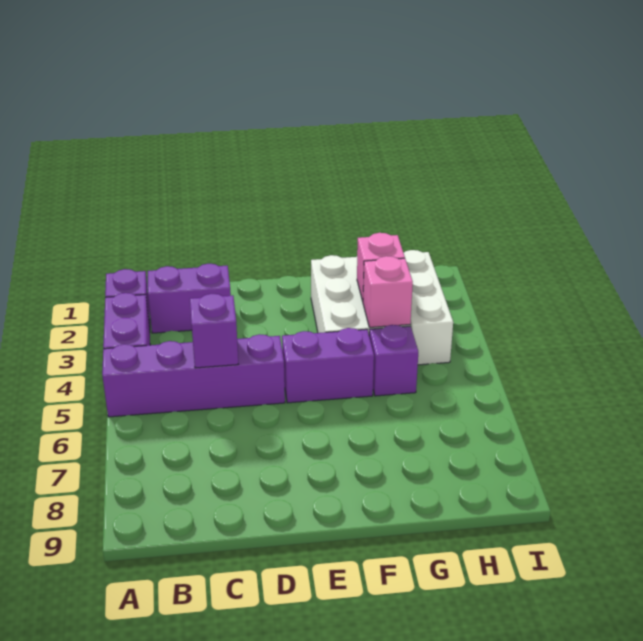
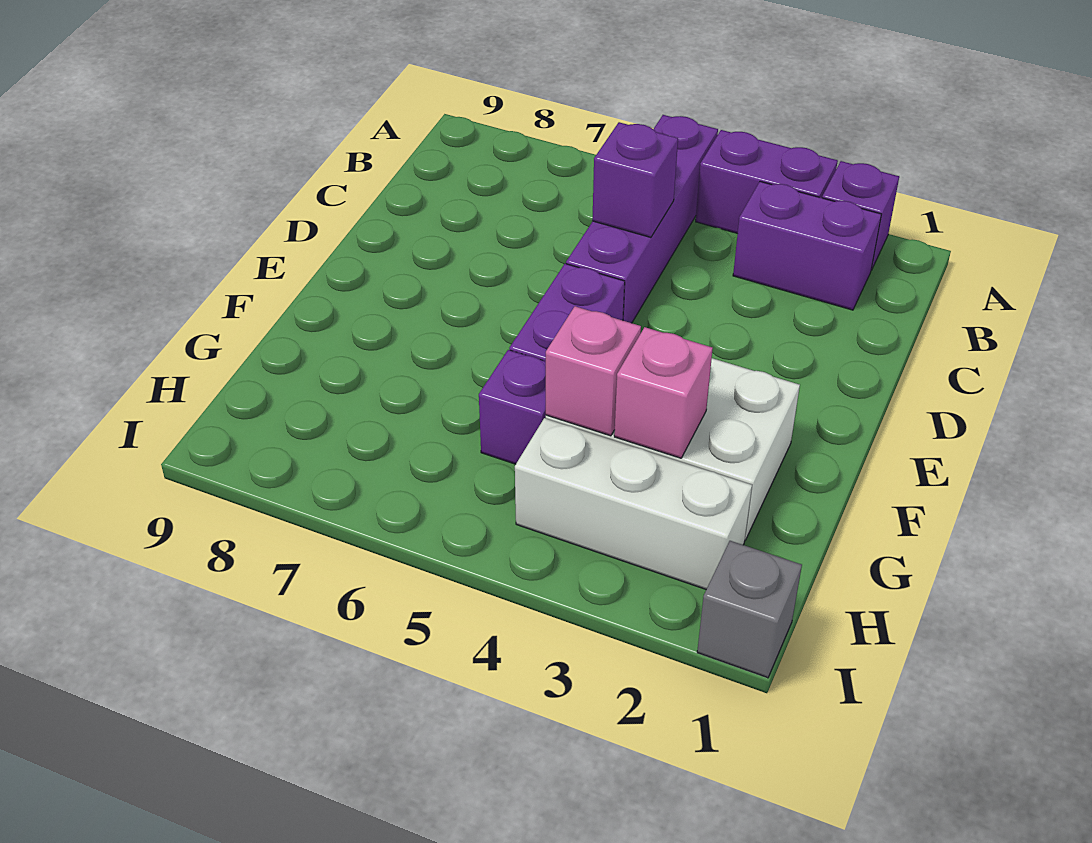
purple brick B2:C2 level 1 -> purple brick B2:B3 level 1
none -> grey brick I1 level 1

